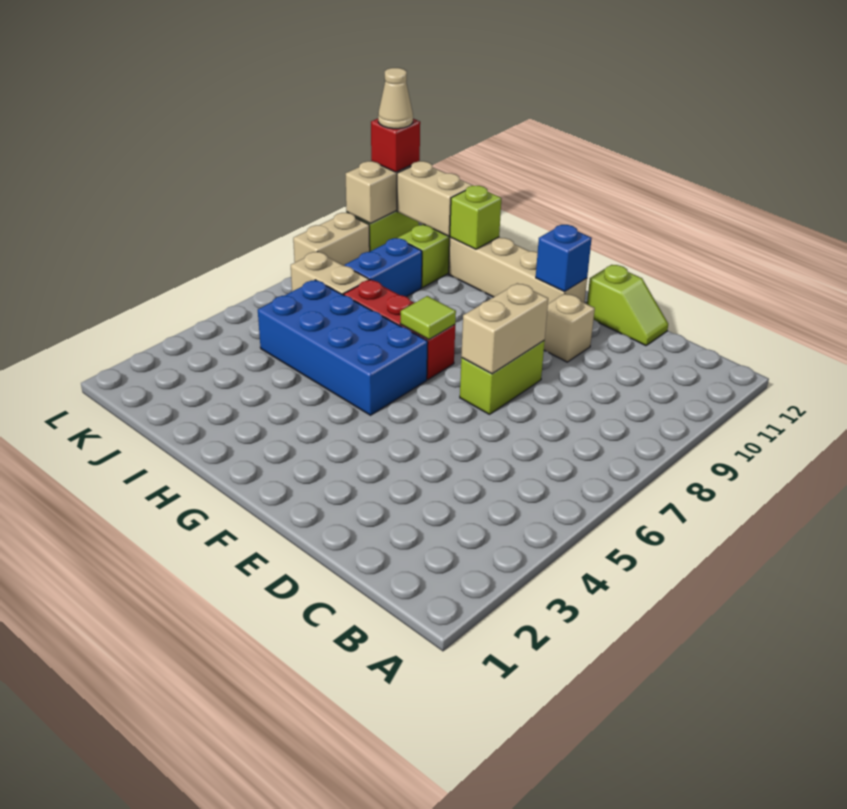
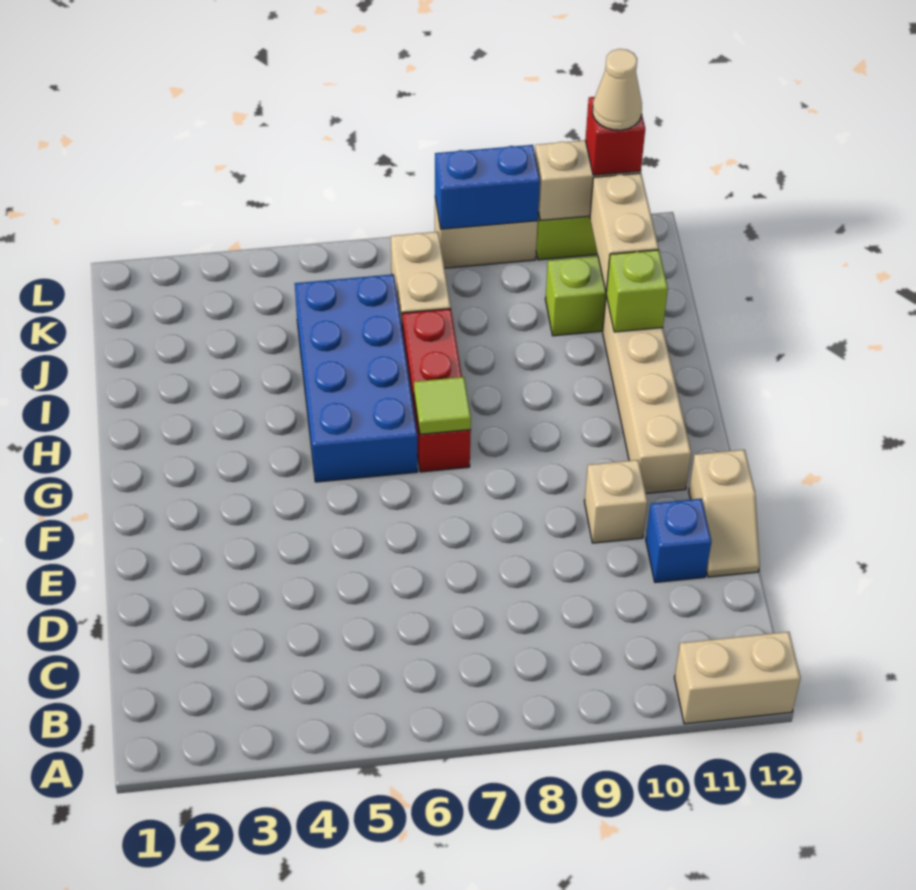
lime slope D12:E12 level 1 top E -> tan slope D12:E12 level 1 top E
lime brick E7:E8 level 1 -> none
tan brick E7:E8 level 2 -> tan brick A11:A12 level 1
blue brick F11 level 2 -> blue brick D11 level 1
blue brick J8:J9 level 1 -> blue brick L8:L9 level 2

